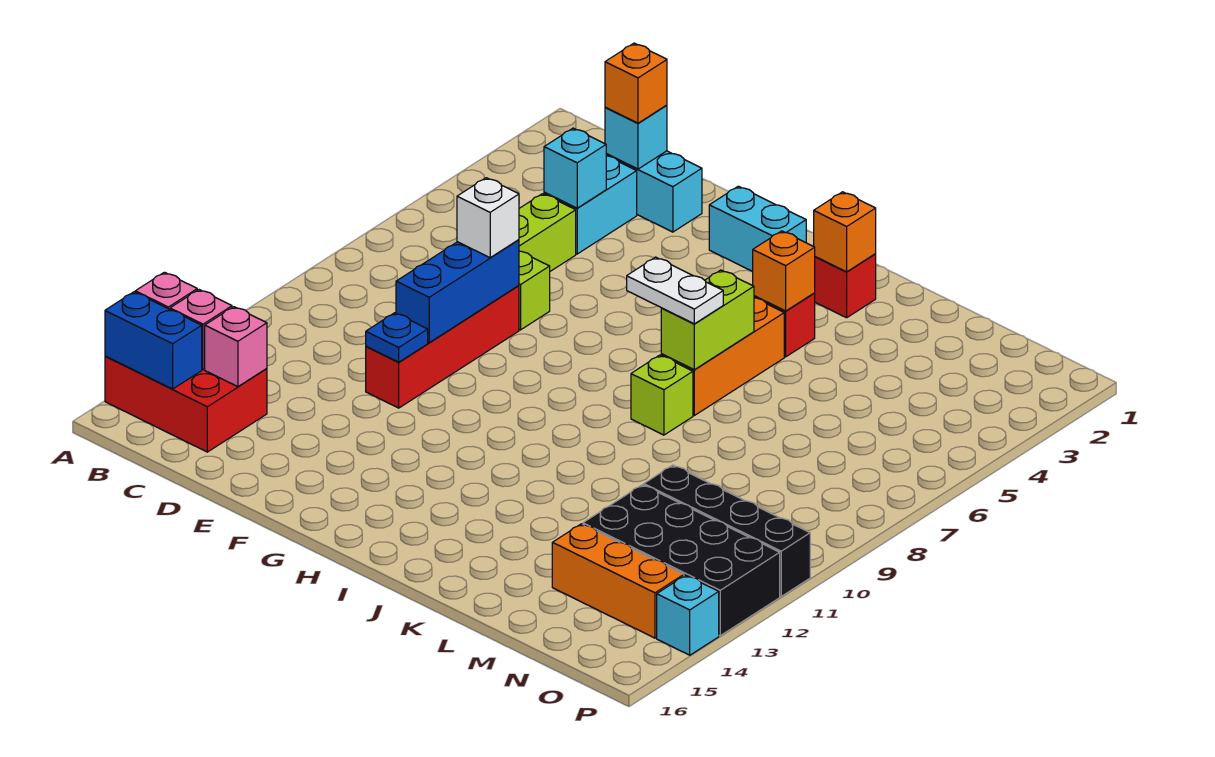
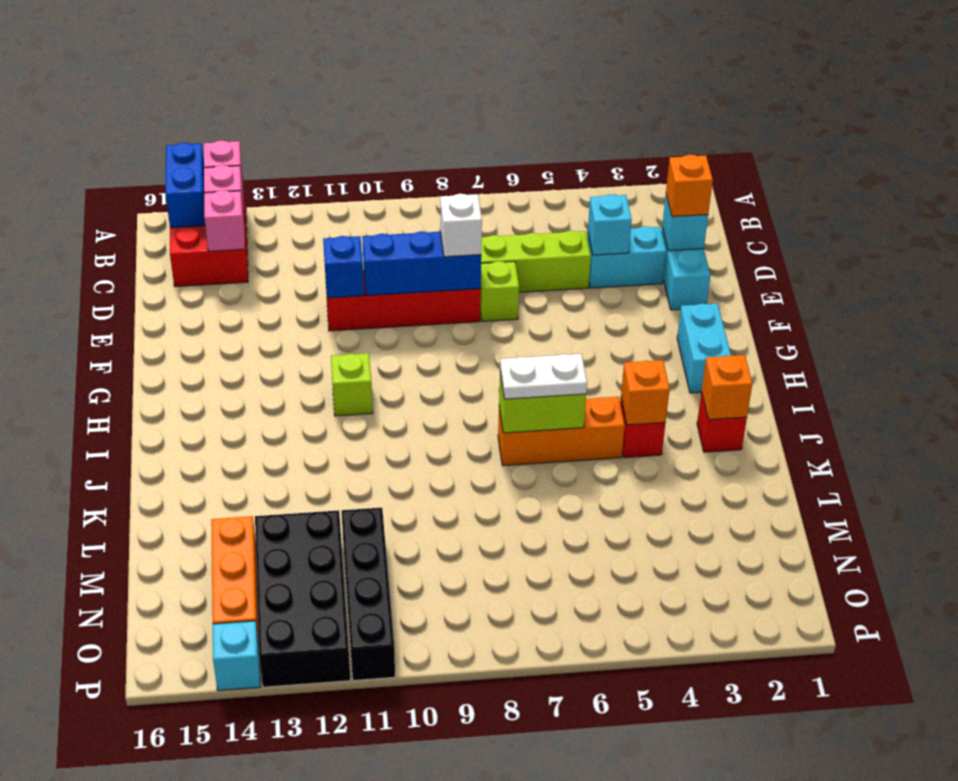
blue plate E11 level 2 -> blue brick E11 level 2
white plate I7:J7 level 3 -> white plate J6:J7 level 3
lime brick J8 level 1 -> lime brick H11 level 1

